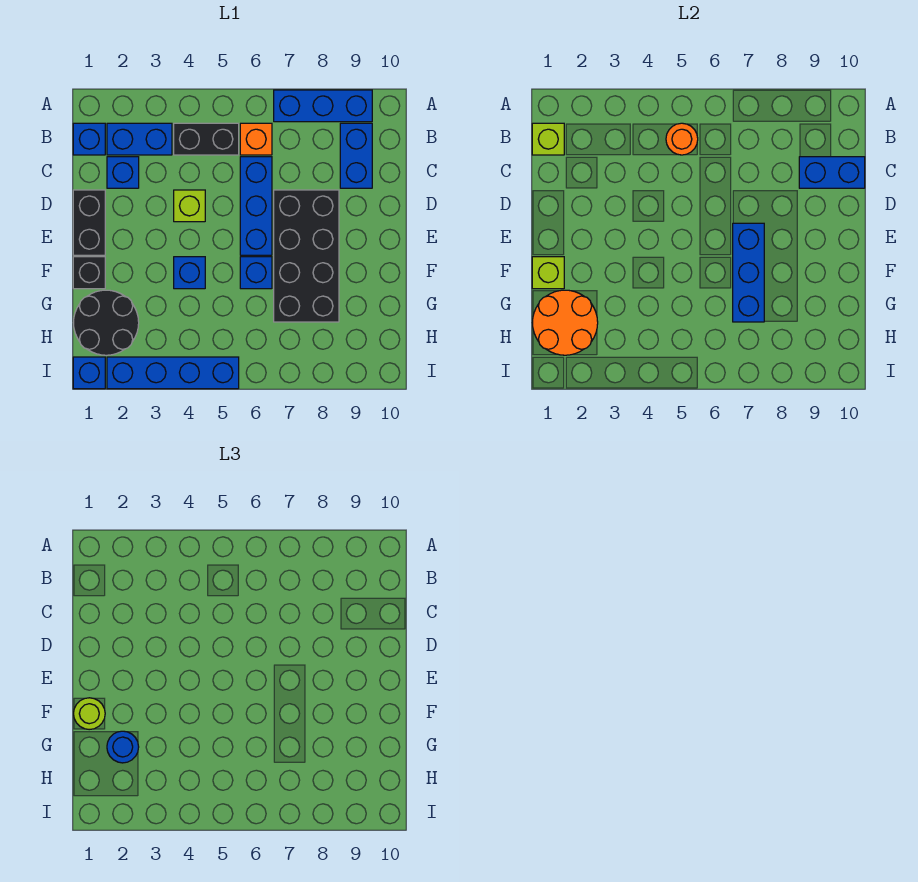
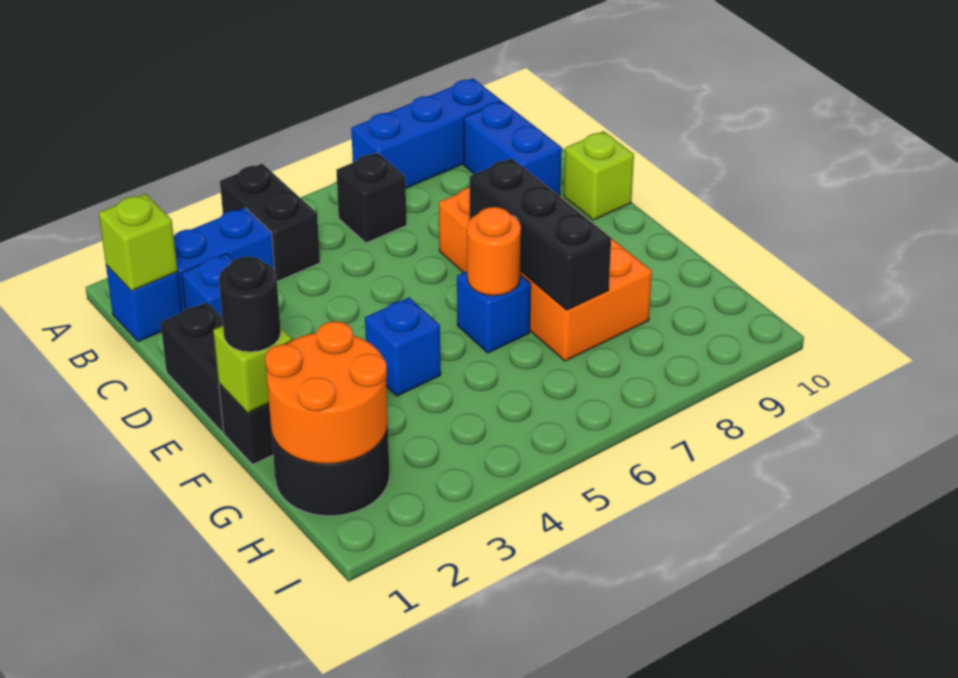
black brick B4:B5 level 1 -> black brick A4:B4 level 1
orange round brick B5 level 2 -> orange round brick F6 level 2
orange brick B6 level 1 -> black brick B6 level 1
blue brick C6:E6 level 1 -> none
blue brick C9:C10 level 2 -> none
lime brick D4 level 1 -> lime brick D10 level 1
black brick D7:G8 level 1 -> orange brick D7:G8 level 1
blue brick E7:G7 level 2 -> black brick E7:G7 level 2
lime round brick F1 level 3 -> black round brick F1 level 3
blue round brick G2 level 3 -> none
blue brick I1 level 1 -> none
blue brick I2:I5 level 1 -> none

